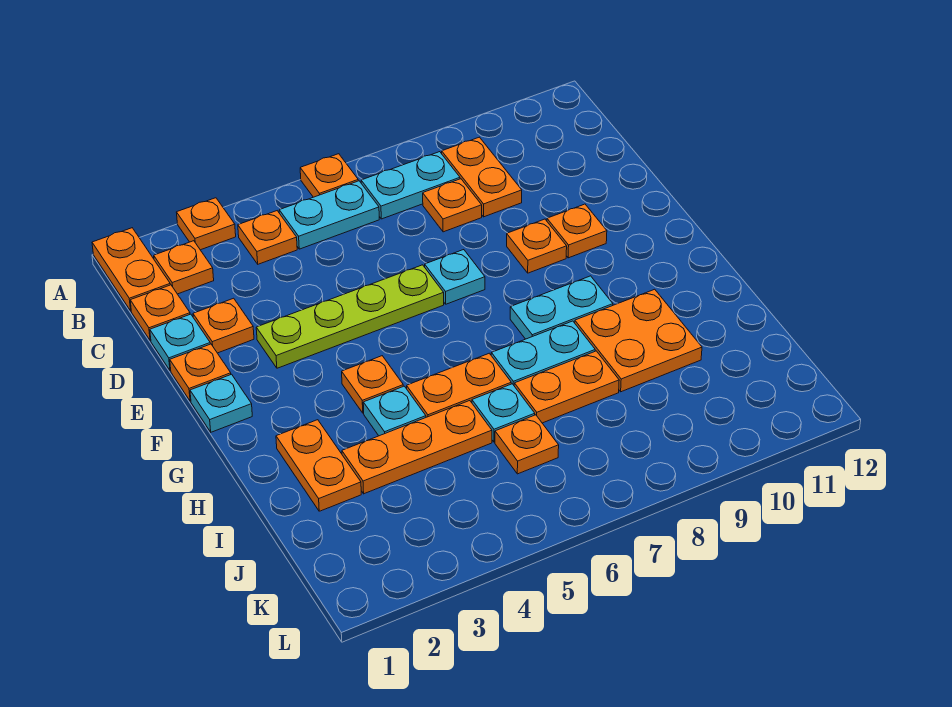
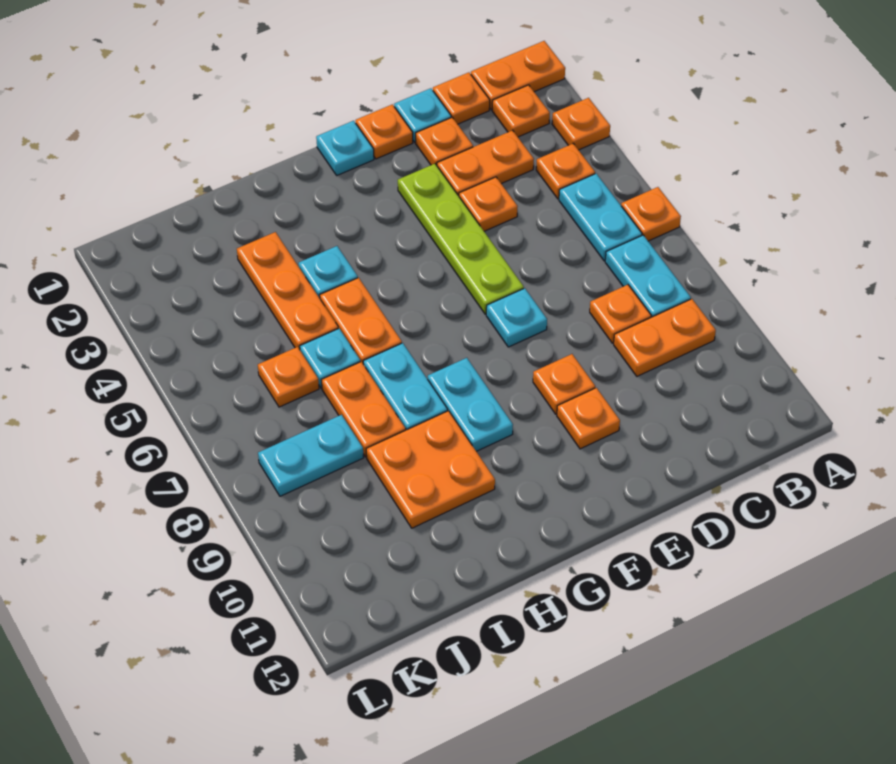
orange plate G4 level 1 -> orange plate D4 level 1
orange plate H2:I2 level 1 -> orange plate C3:D3 level 1
none -> cyan plate J8:K8 level 1

